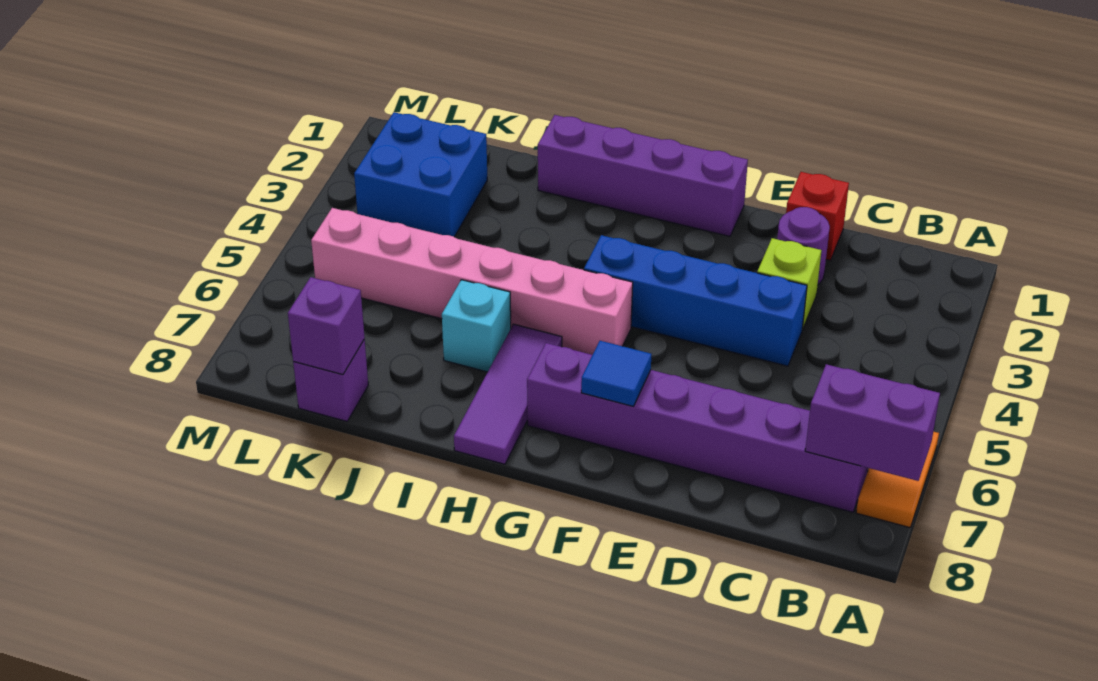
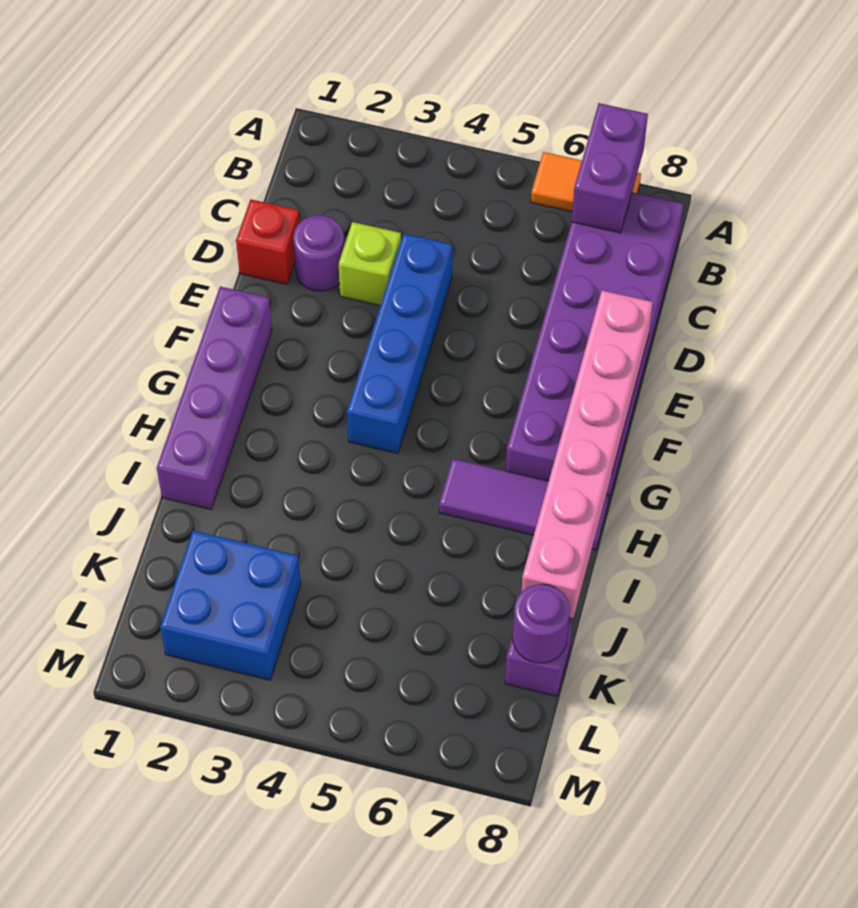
purple brick B7:G7 level 1 -> purple brick B7:G8 level 1
blue tile F7 level 2 -> none
pink brick G5:L5 level 1 -> pink brick E8:J8 level 2
cyan brick I6 level 1 -> none
purple brick K8 level 2 -> purple round brick K8 level 2

